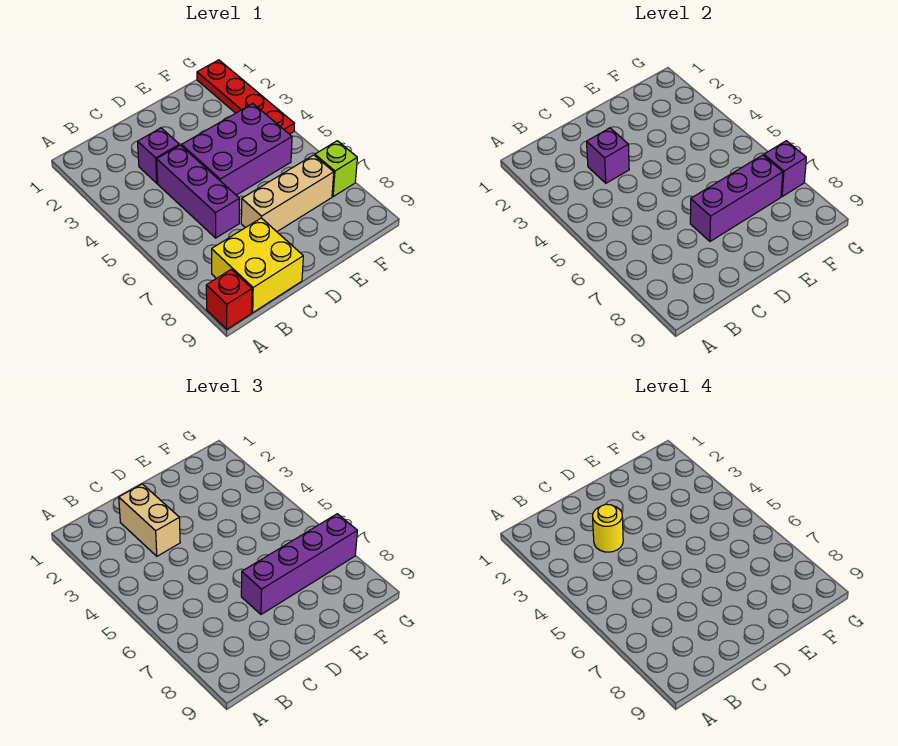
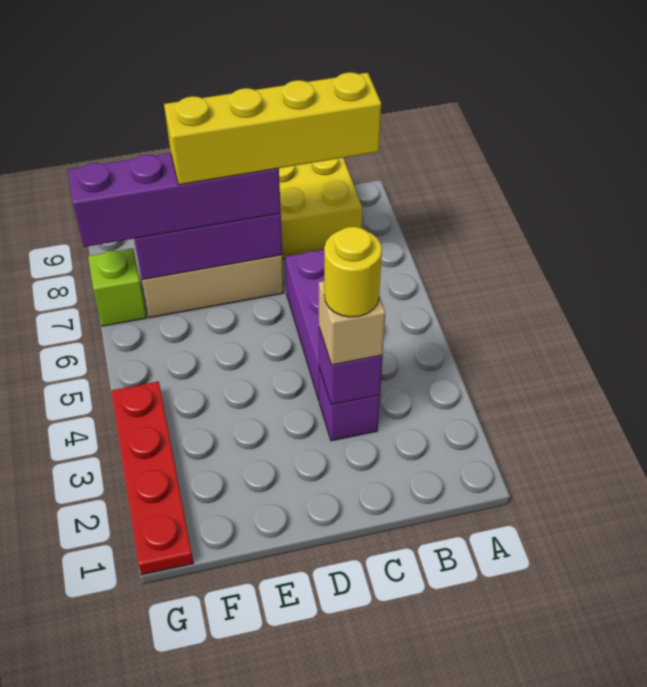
red brick A9 level 1 -> none
none -> yellow brick B7:E7 level 4
tan brick C2:C3 level 3 -> tan brick C3 level 3
purple brick D4:F5 level 1 -> none
purple brick G7 level 2 -> none

